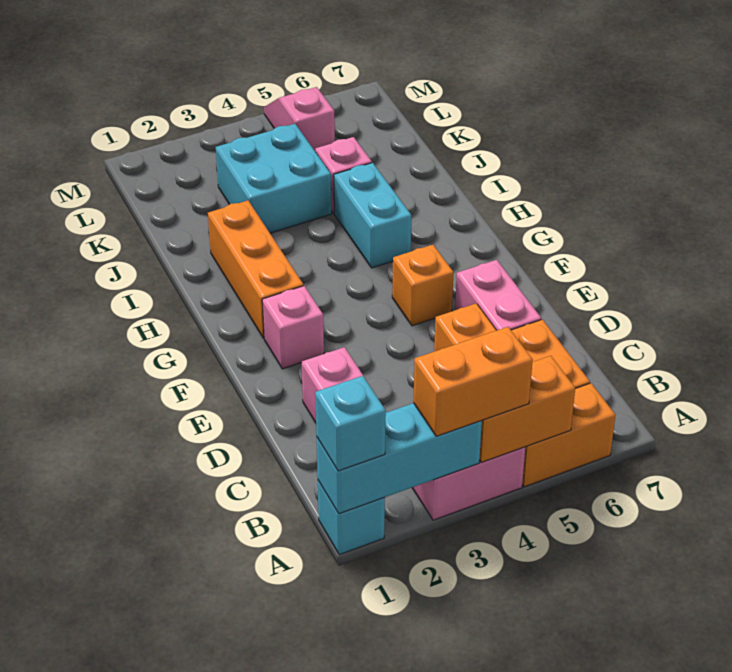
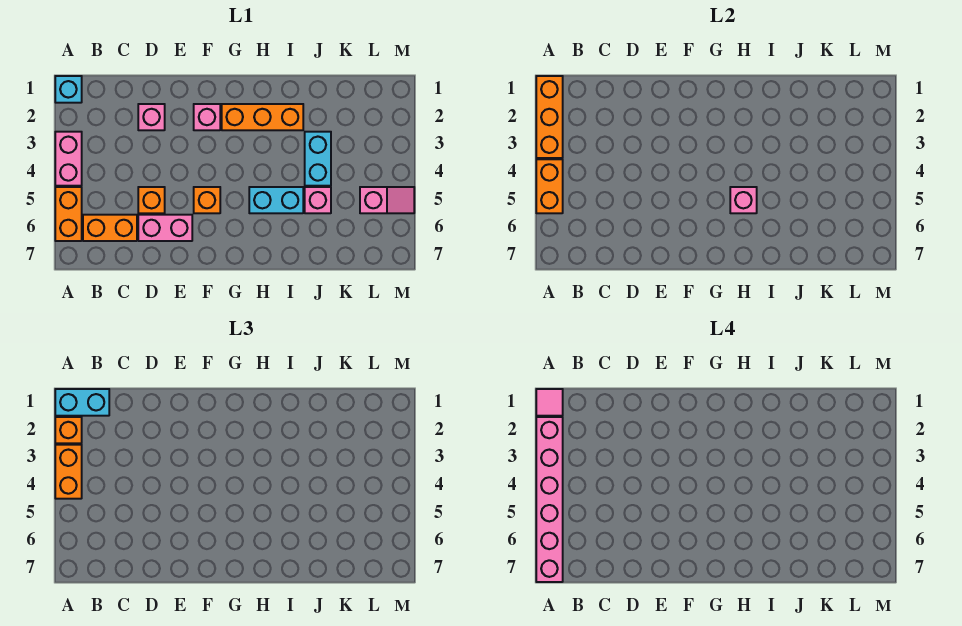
cyan brick A1:A3 level 2 -> orange brick A1:A3 level 2
cyan brick A1 level 3 -> cyan brick A1:B1 level 3
none -> pink tile A1 level 4
none -> orange brick A2 level 3
none -> pink brick A2:A7 level 4
none -> pink brick H5 level 2
cyan brick J3:K4 level 1 -> cyan brick J3:J4 level 1

